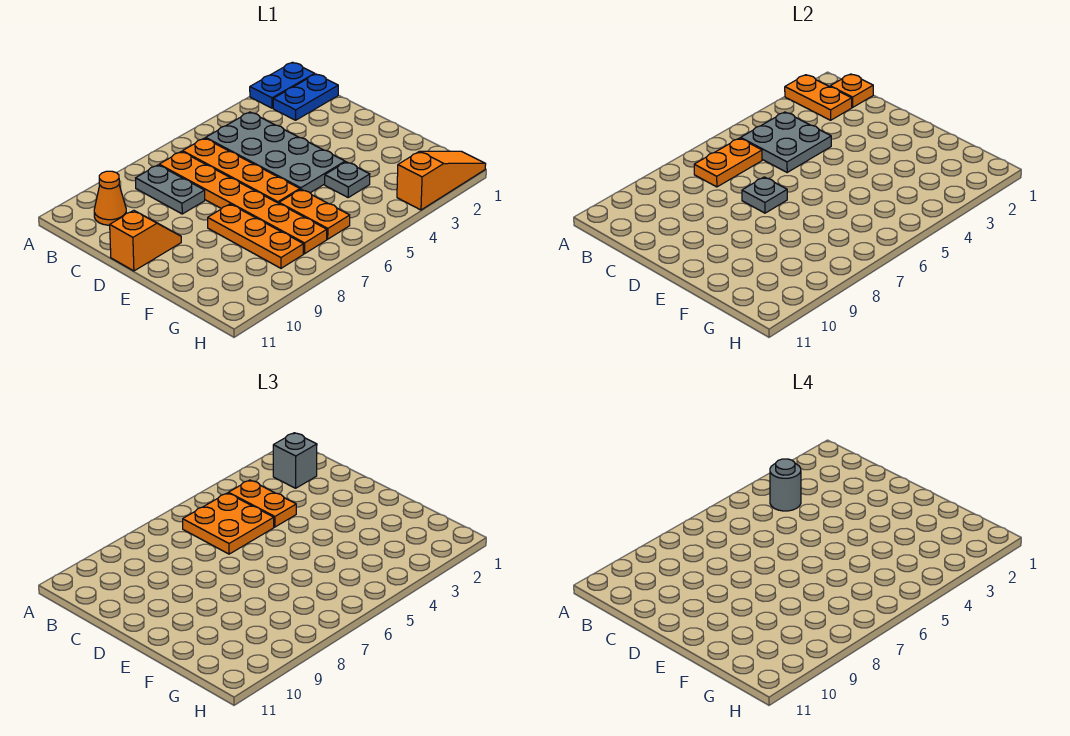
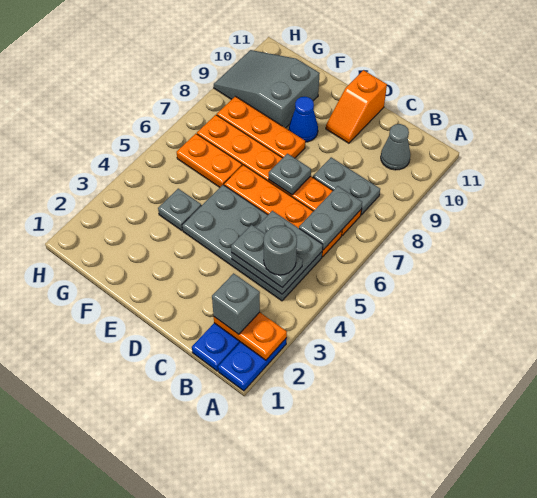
orange plate B1 level 2 -> none
orange plate B4:C4 level 3 -> grey plate B4:C4 level 3
orange plate B5:C6 level 3 -> none
orange plate B6:B7 level 2 -> grey plate B6:B7 level 2
orange cone B10 level 1 -> grey cone B10 level 1
none -> blue cone E9 level 1
none -> grey slope F9:H10 level 1 top F
orange slope H1:H3 level 1 top 3 -> none

